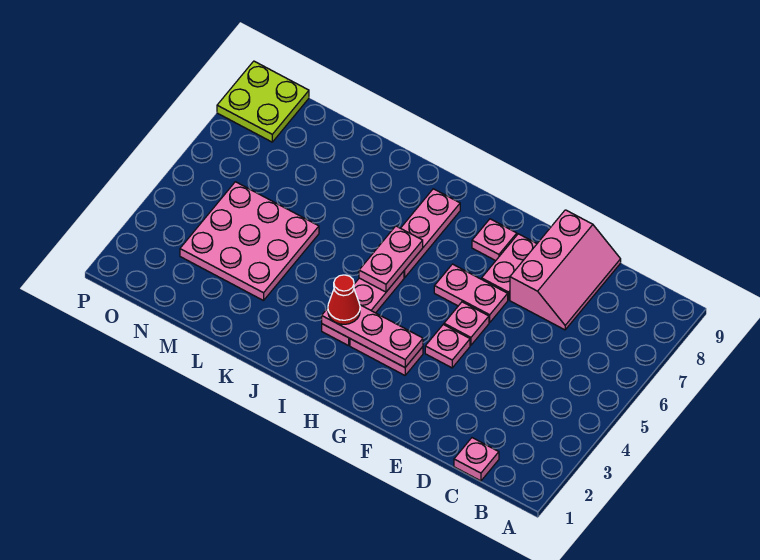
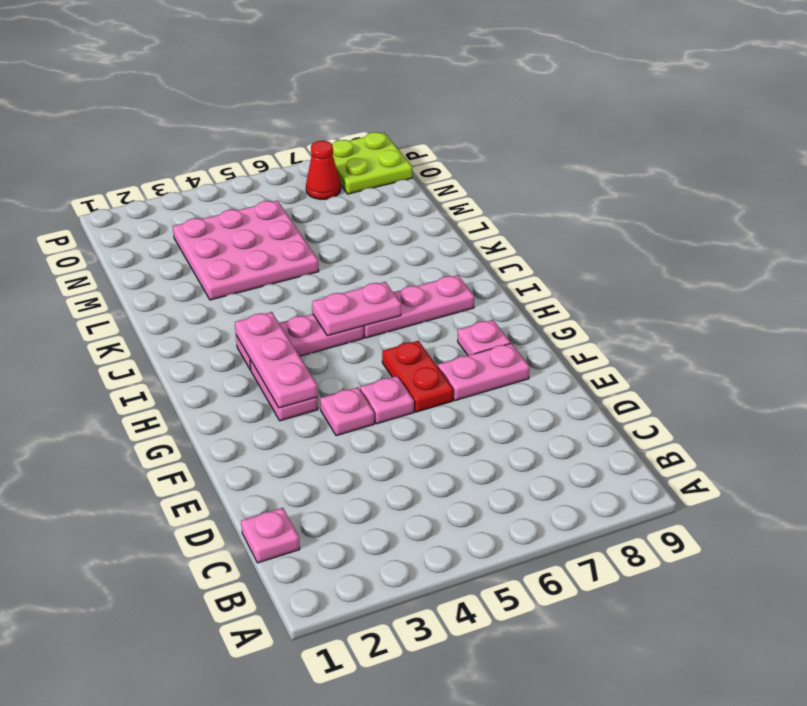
pink slope D7:E9 level 1 top E -> none
pink plate F6:G6 level 1 -> red plate F6:G6 level 1
red cone I3 level 3 -> red cone O7 level 1

